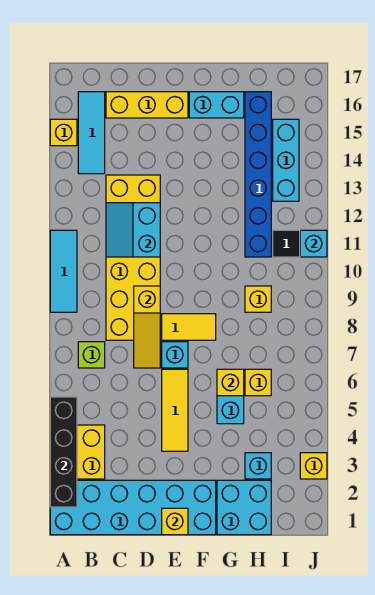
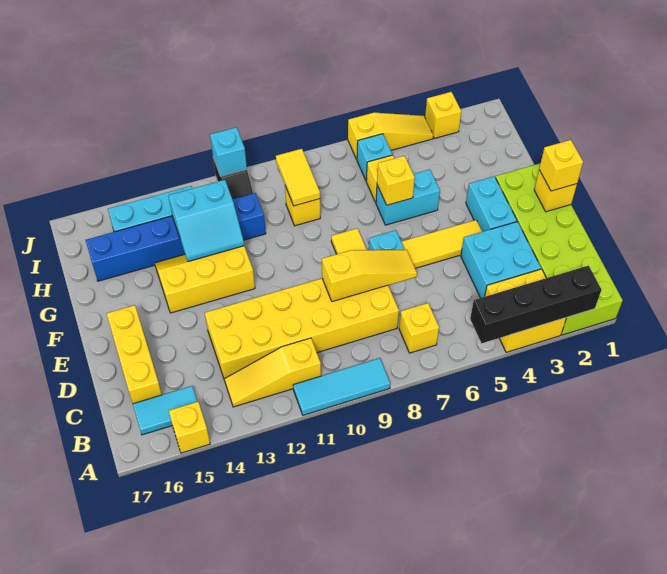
cyan brick A1:F2 level 1 -> lime brick A1:F2 level 1
lime brick B7 level 1 -> yellow brick B7 level 1
none -> yellow slope B11:B13 level 1 top 11
cyan tile B14:B16 level 1 -> cyan tile B15:B16 level 1
cyan slope C11:D12 level 2 top D -> cyan slope G12:H13 level 2 top H
none -> yellow brick E1 level 3
none -> yellow slope F12:G14 level 1 top F
cyan brick F16:G16 level 1 -> cyan brick E3:F3 level 1
cyan brick G1:H2 level 1 -> cyan brick C3:D4 level 1
cyan brick H3 level 1 -> cyan brick I6 level 1
none -> yellow tile H9:I9 level 2
none -> yellow slope J4:J6 level 1 top 6

